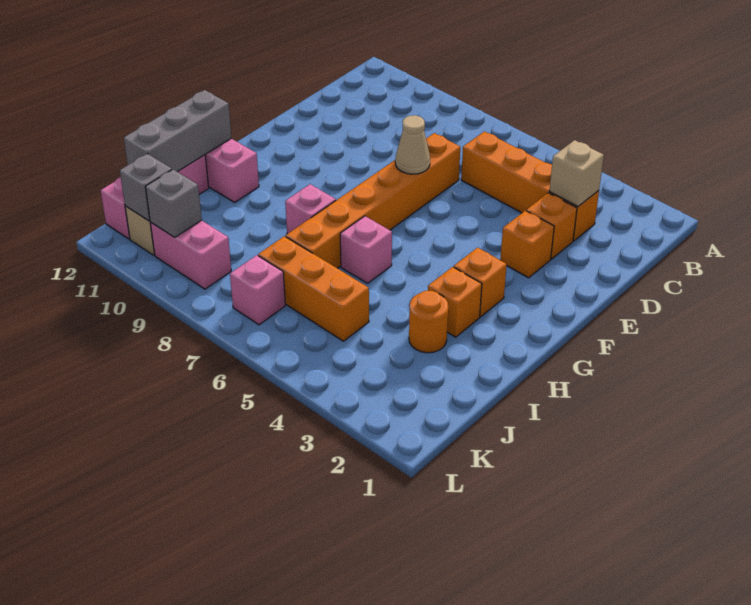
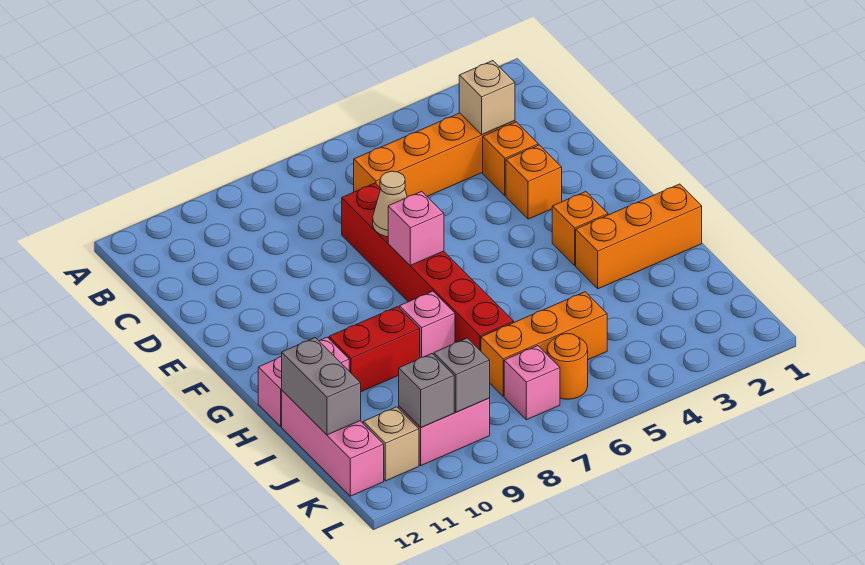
orange brick D7:I7 level 1 -> red brick D7:I7 level 1
orange brick H3 level 1 -> orange brick H1:H3 level 1
pink brick H6 level 1 -> pink brick F7 level 2
none -> red brick H9:H10 level 1
grey brick H12:J12 level 2 -> grey brick I12:J12 level 2
orange round brick I3 level 1 -> orange round brick K6 level 1
grey brick K11 level 2 -> grey brick K9 level 2

